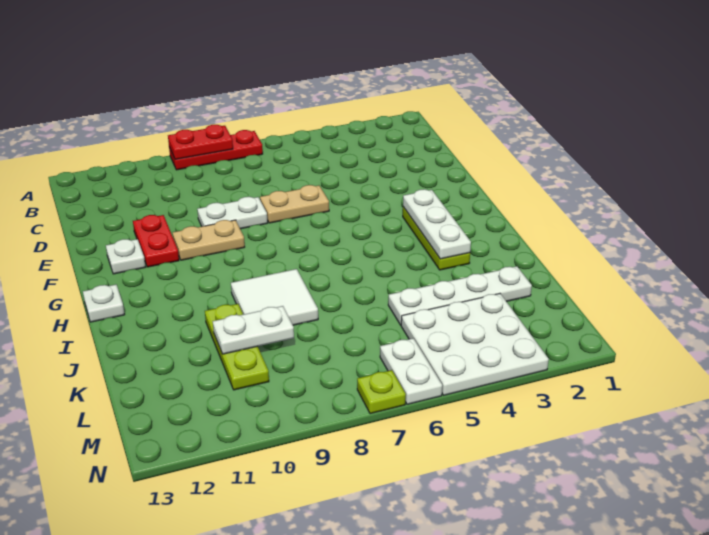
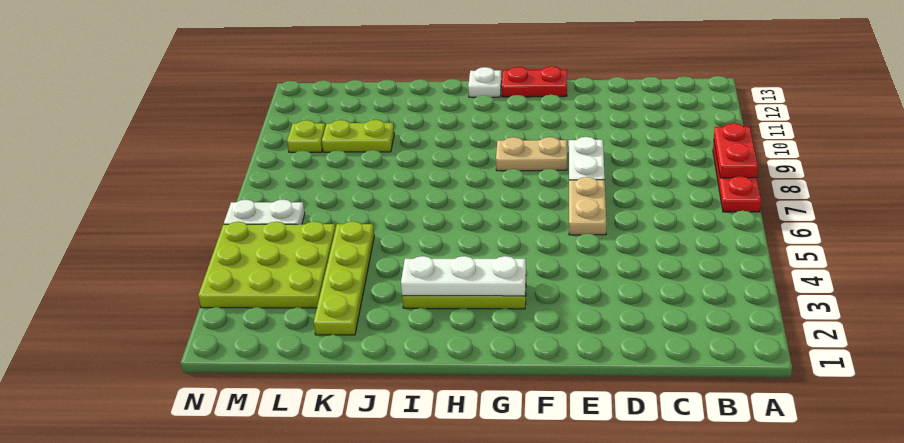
red plate E11:F11 level 1 -> red plate F13:G13 level 1
tan plate F9:F10 level 1 -> tan plate F9:G9 level 1
white plate F12 level 1 -> none
white tile I8:J9 level 1 -> none
lime plate J10:L10 level 1 -> lime plate K10:L10 level 1
white plate K2:K5 level 1 -> lime plate K2:K5 level 1
white plate K9:K10 level 2 -> none
white plate L3:N5 level 1 -> lime plate L3:N5 level 1
lime plate N7 level 1 -> lime plate M10 level 1

